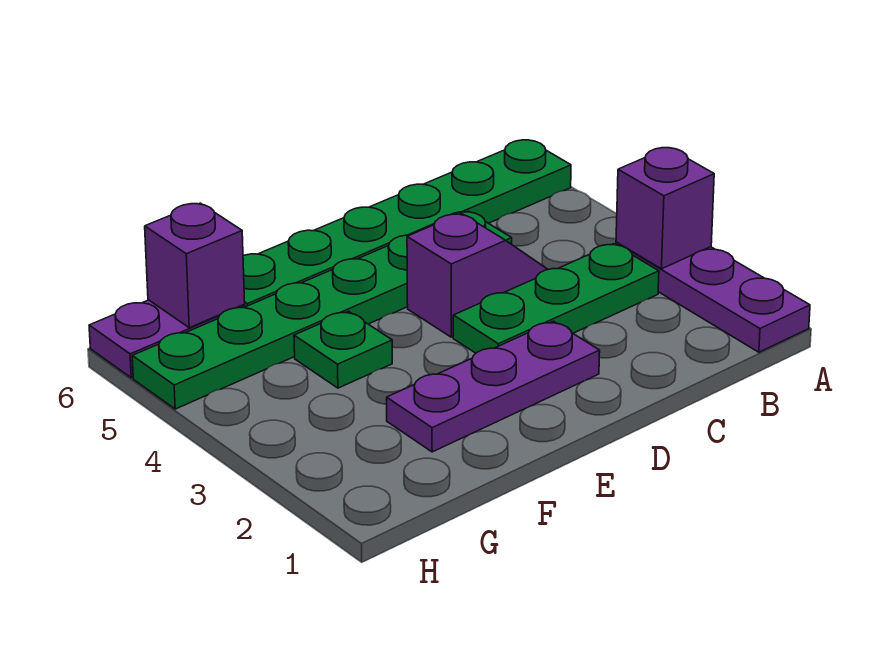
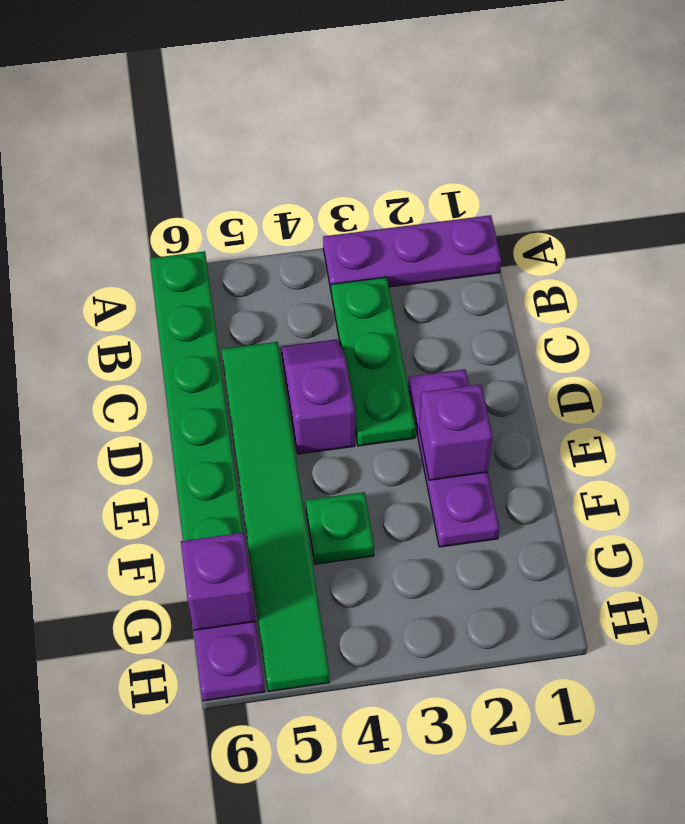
purple brick A3 level 2 -> purple brick E2 level 2
green plate C5:H5 level 1 -> green tile C5:H5 level 1

